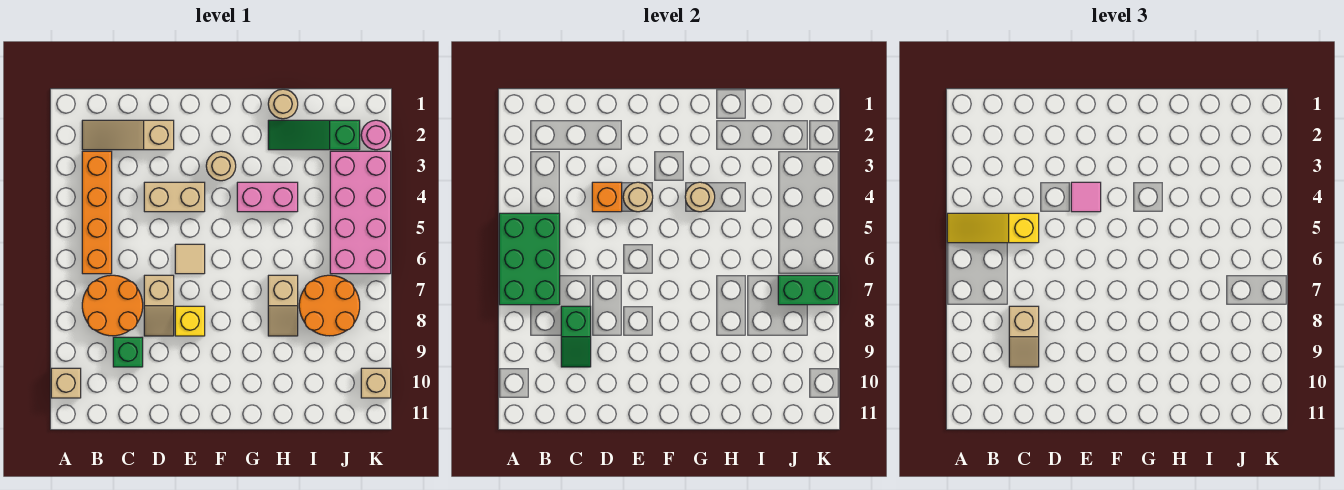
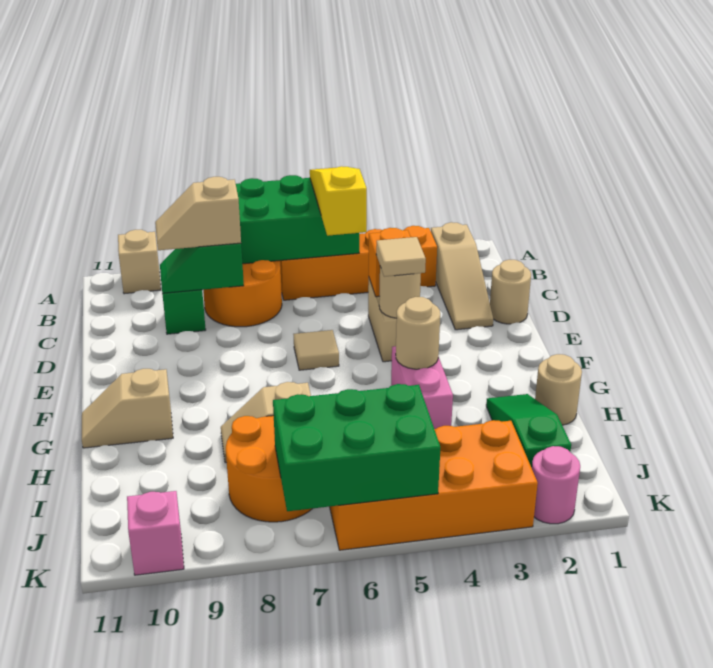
tan slope B2:D2 level 1 top D -> tan slope B2:D2 level 1 top B
tan slope D7:D8 level 1 top 7 -> tan slope G10:G11 level 1 top 10
pink tile E4 level 3 -> tan tile E4 level 3
yellow brick E8 level 1 -> none
tan round brick F3 level 1 -> tan round brick D1 level 1
pink brick J3:K6 level 1 -> orange brick J3:K6 level 1
green brick J7:K7 level 2 -> green brick J5:K7 level 2
tan brick K10 level 1 -> pink brick K10 level 1

